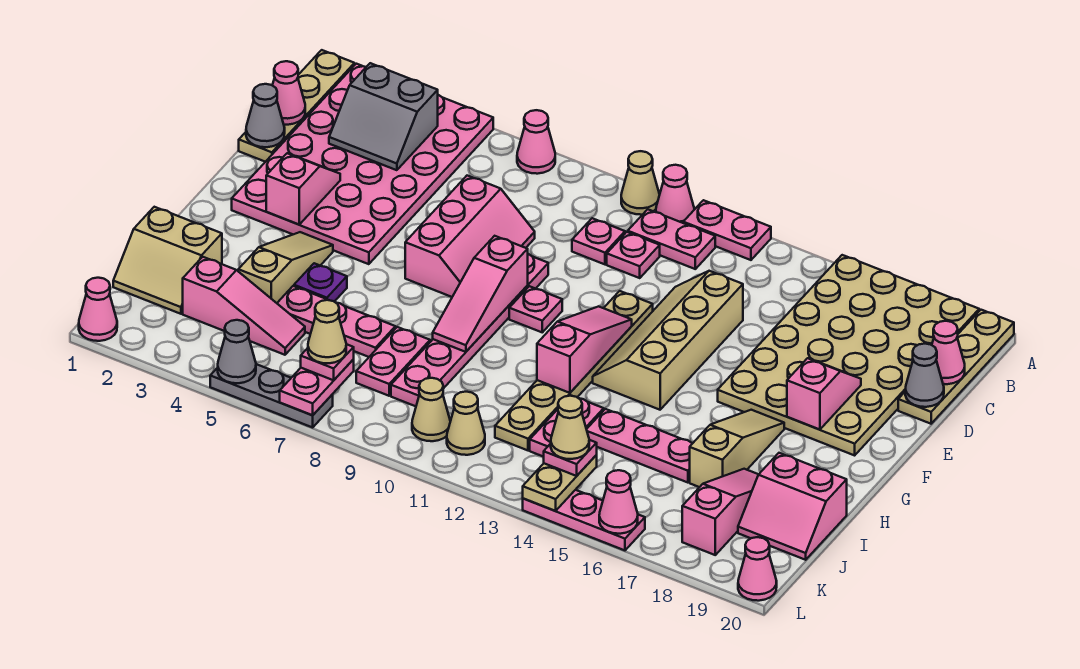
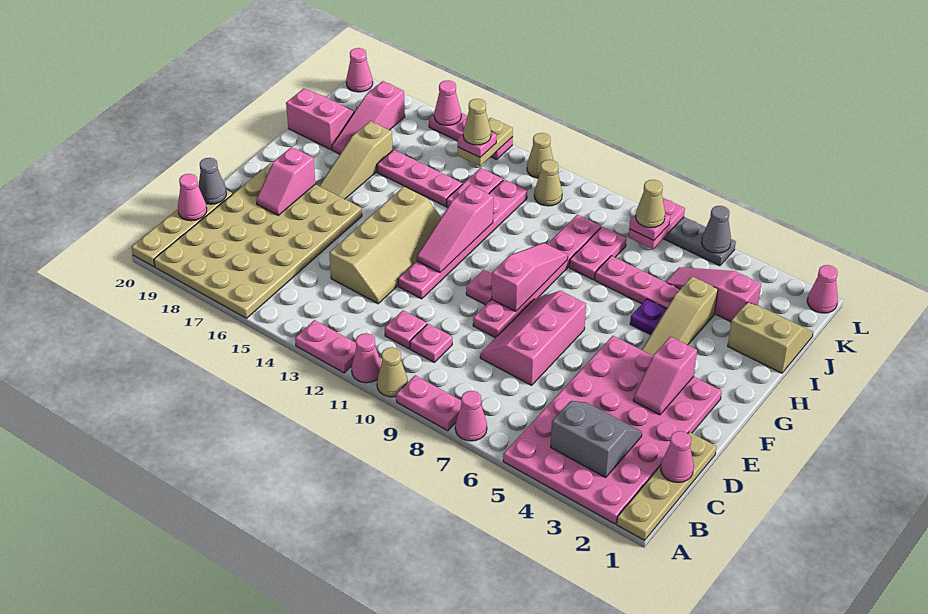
pink plate B11:B12 level 1 -> pink plate A8:A9 level 1
grey cone D1 level 2 -> none
tan plate E12:J12 level 1 -> pink plate E12:J12 level 1
tan cone K10 level 1 -> tan cone L12 level 1

